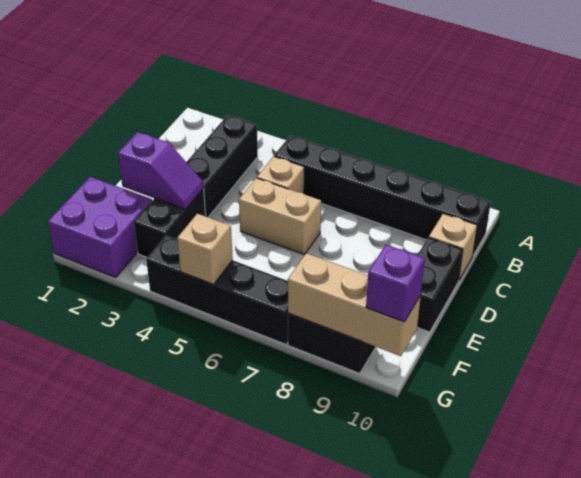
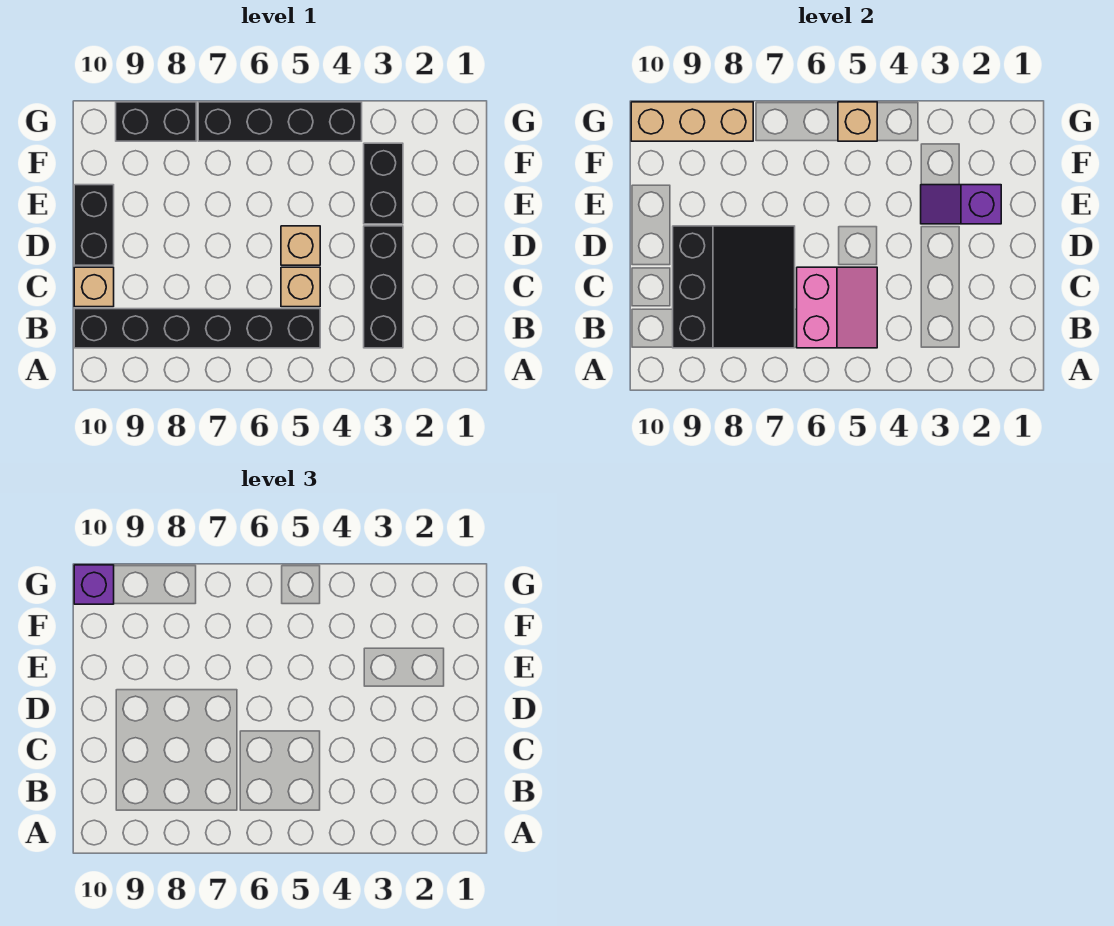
none -> pink slope B5:C6 level 2 top 6
none -> black slope B7:D9 level 2 top 9
tan brick D5:D6 level 1 -> tan brick D5 level 1
purple brick F1:G2 level 1 -> none

